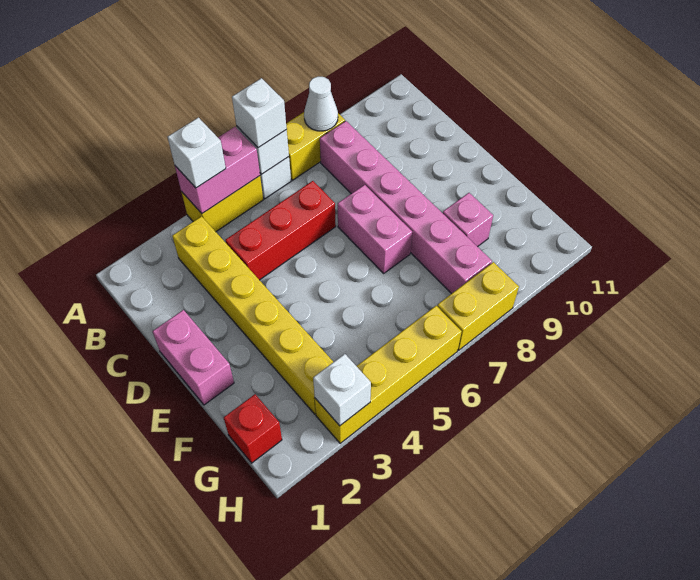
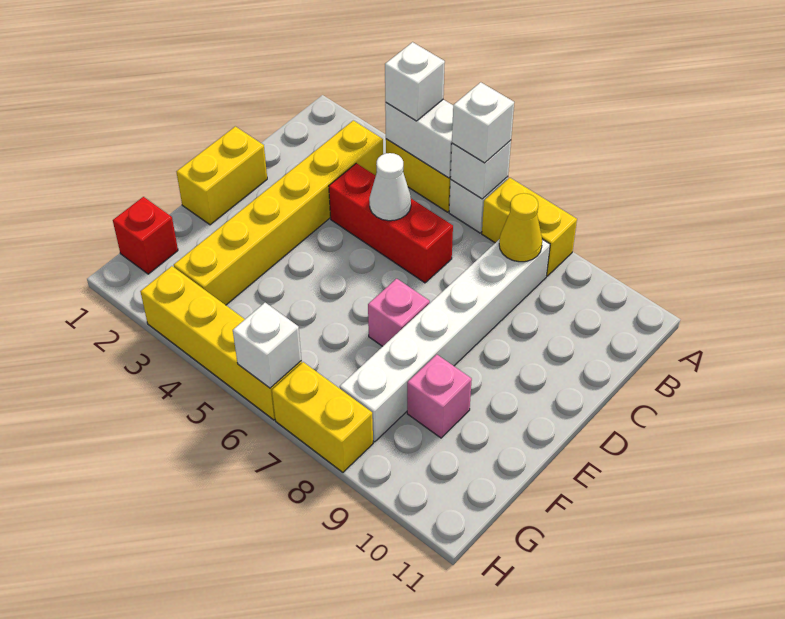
pink brick A4:A5 level 2 -> white brick A4:A5 level 2
white cone A8 level 2 -> white cone C5 level 2
pink brick B8:G8 level 1 -> white brick B8:G8 level 1
none -> yellow cone B8 level 2
pink brick D1:E1 level 1 -> yellow brick D1:E1 level 1
pink brick D7:E7 level 1 -> pink brick E7 level 1
white brick H3 level 2 -> white brick H6 level 2

